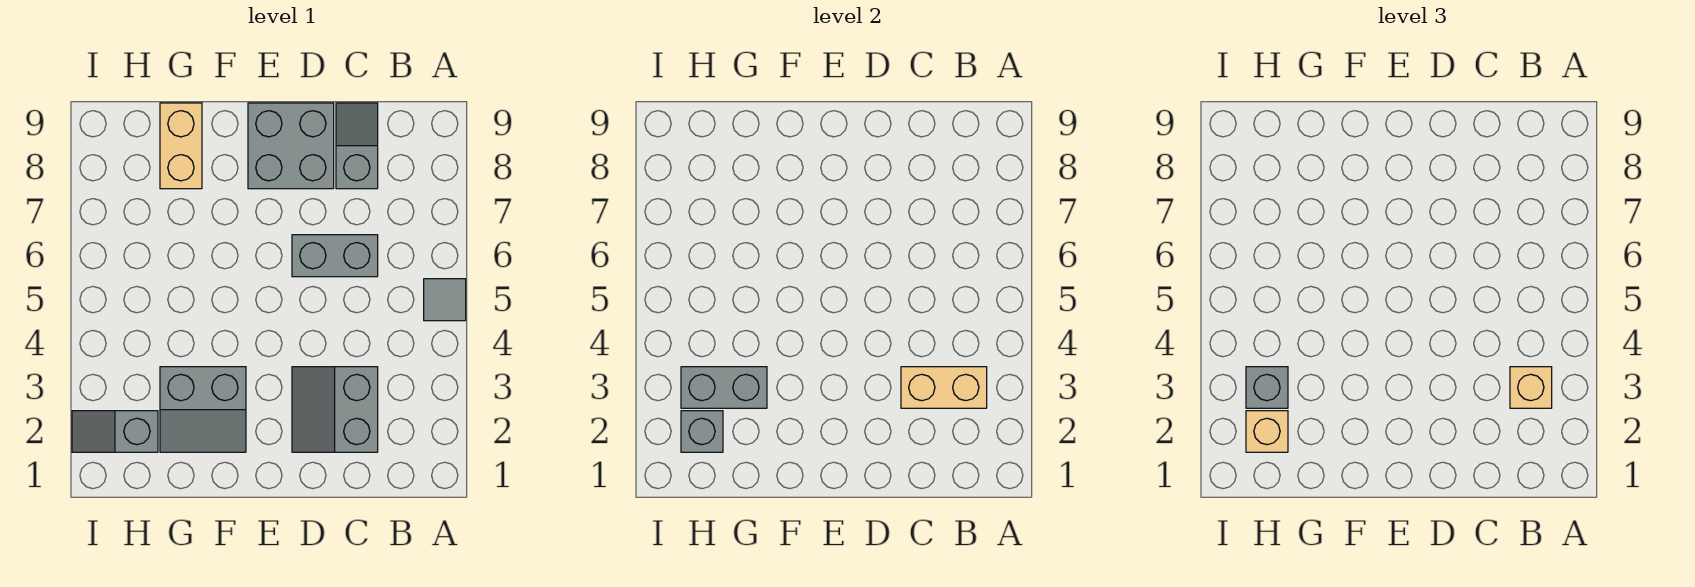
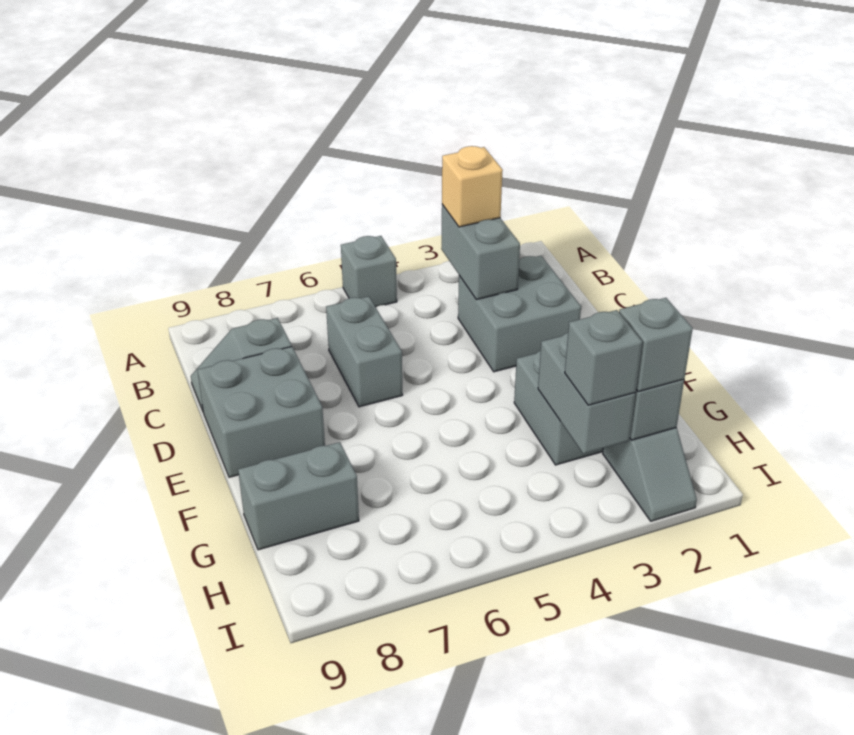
grey tile A5 level 1 -> grey brick A5 level 1
tan brick B3:C3 level 2 -> grey brick B3:C3 level 2
grey slope C2:D3 level 1 top C -> grey brick C2:D3 level 1
tan brick G8:G9 level 1 -> grey brick G8:G9 level 1
tan brick H2 level 3 -> grey brick H2 level 3

